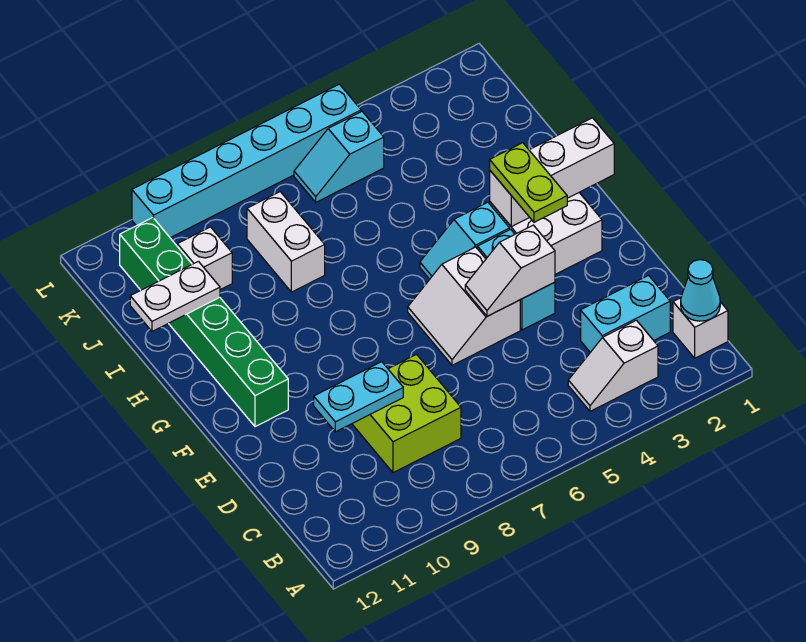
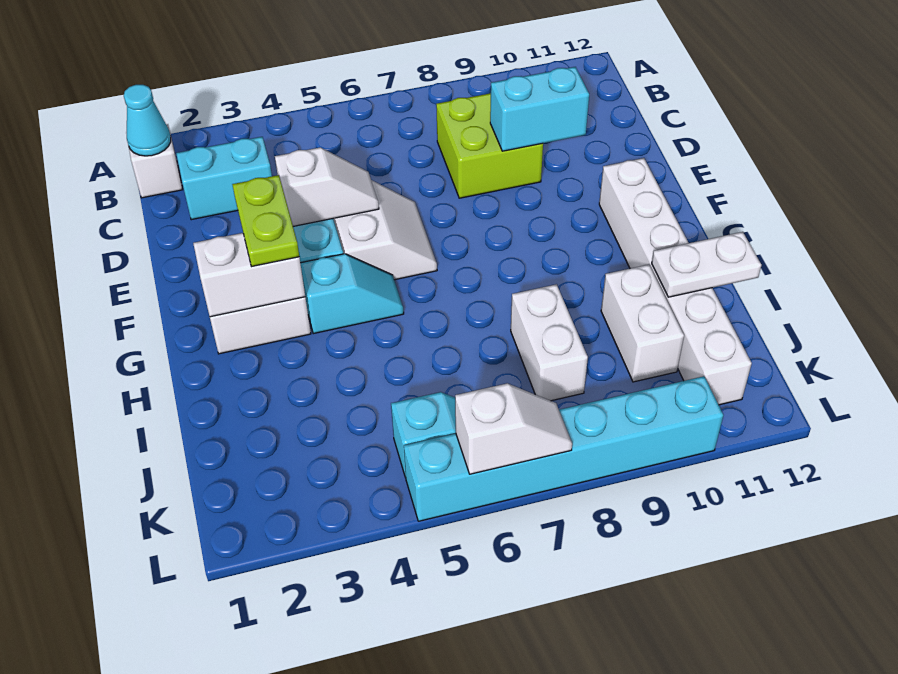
white slope B3:B4 level 1 top 3 -> white slope L6:L7 level 2 top 6
cyan plate D9:D10 level 2 -> cyan brick D9:D10 level 2
green brick F11:K11 level 1 -> white brick F11:K11 level 1
white brick G1:G3 level 2 -> white brick G2:G3 level 2
white brick J10 level 1 -> white brick I10:J10 level 1

